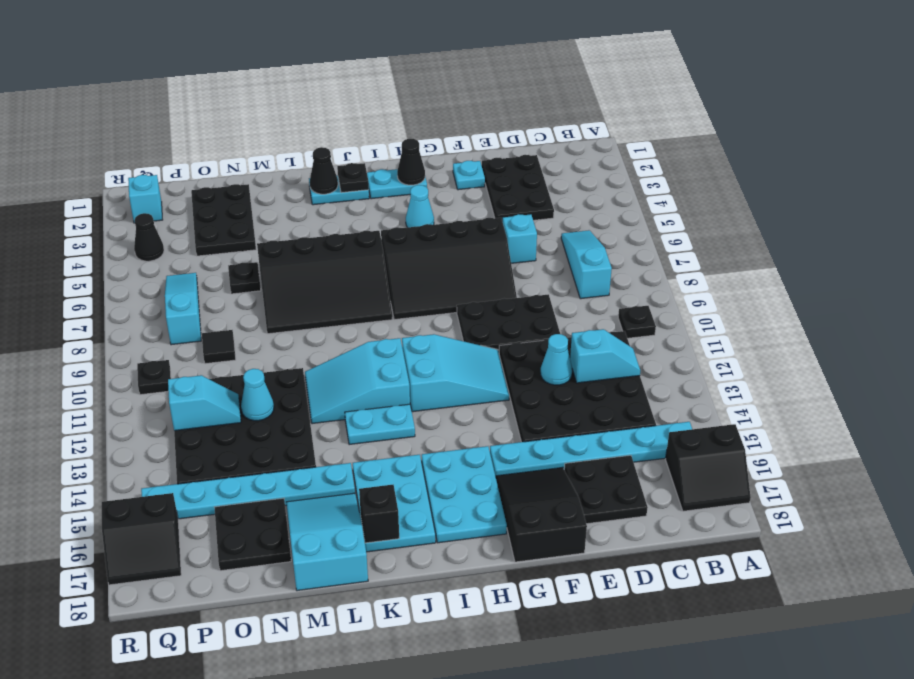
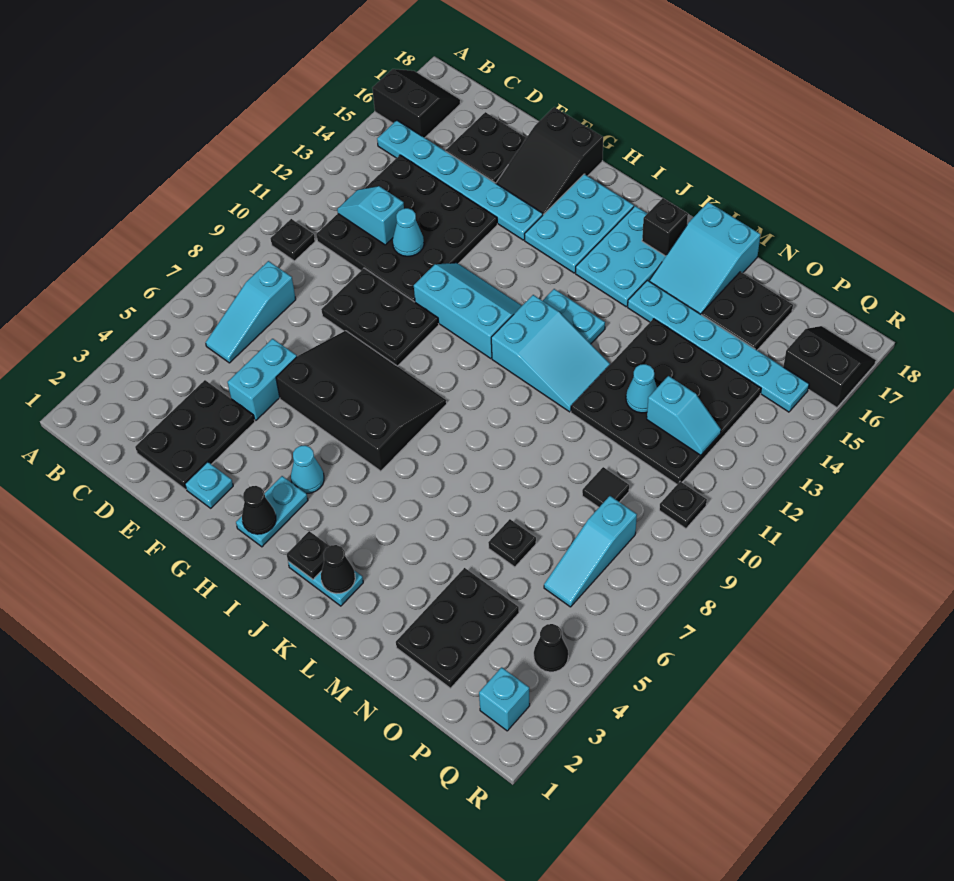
cyan brick E6 level 1 -> cyan brick E5:E6 level 1
cyan slope G11:I12 level 1 top I -> cyan slope G11:I12 level 1 top 11
cyan plate H2:I2 level 1 -> cyan plate H2:H3 level 1
black slope J6:M8 level 1 top 6 -> none
cyan slope O12:P12 level 2 top P -> cyan slope O12:P12 level 2 top O

